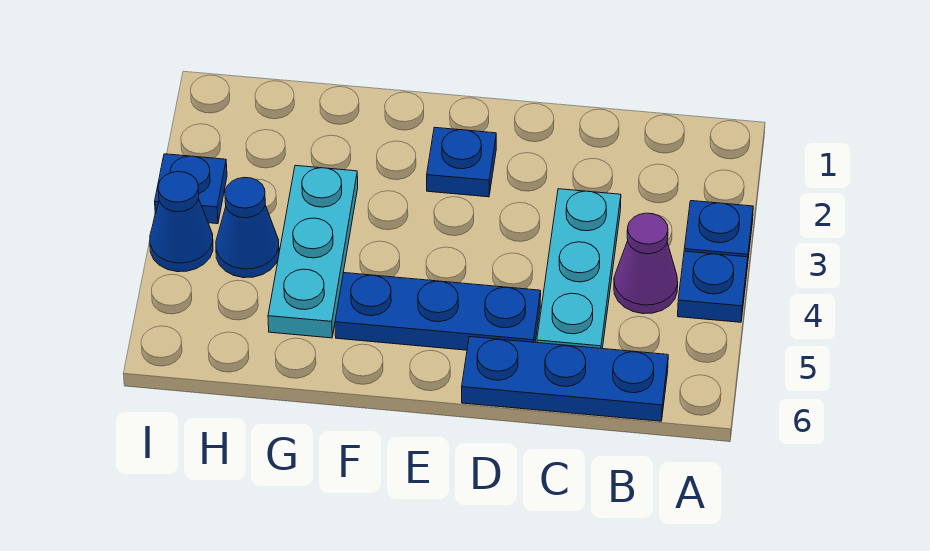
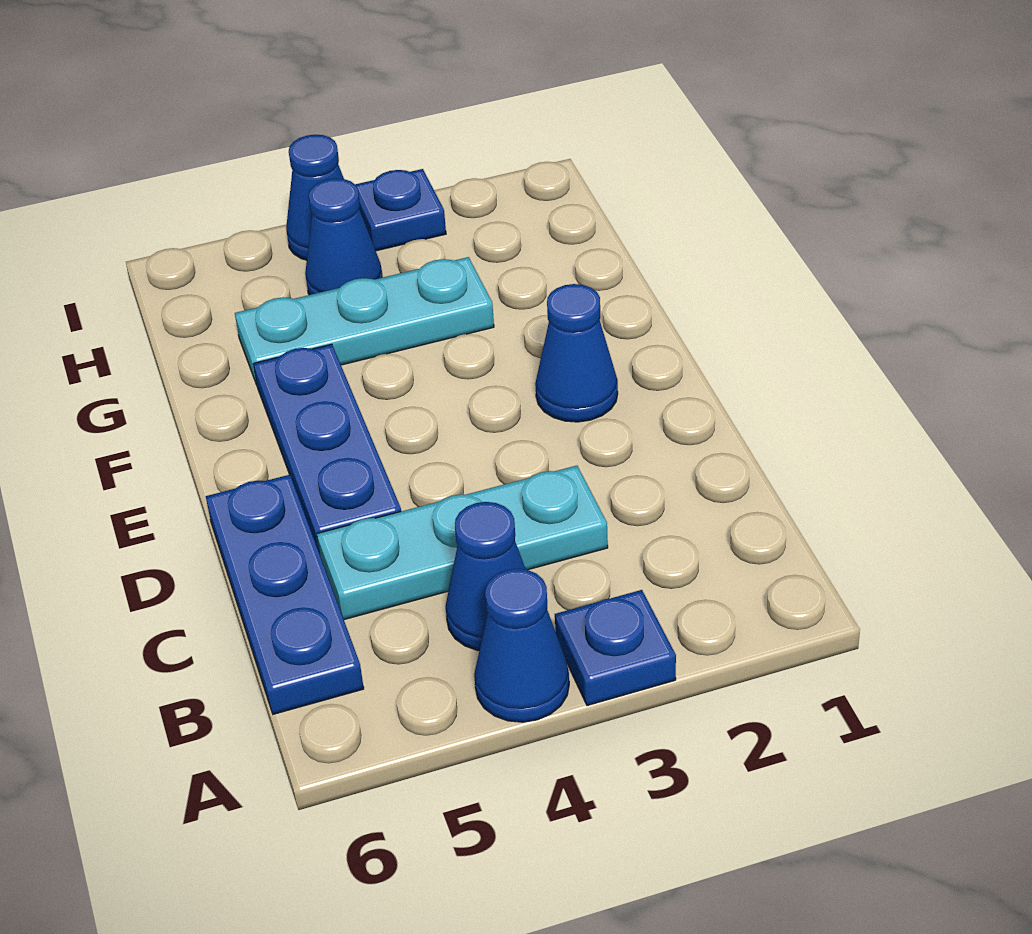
blue plate A4 level 1 -> blue cone A4 level 1
purple cone B4 level 1 -> blue cone B4 level 1
blue plate E2 level 1 -> blue cone E2 level 1

